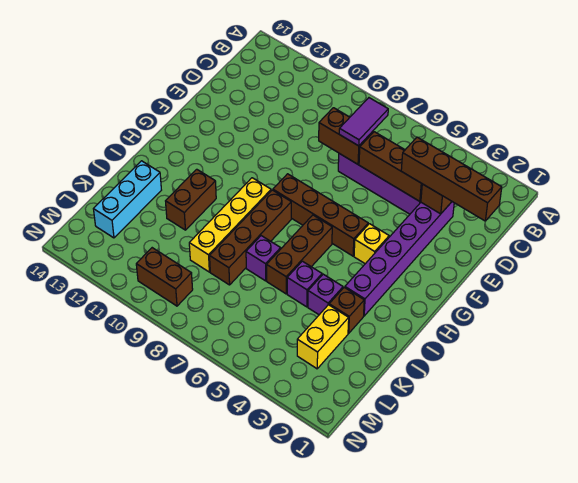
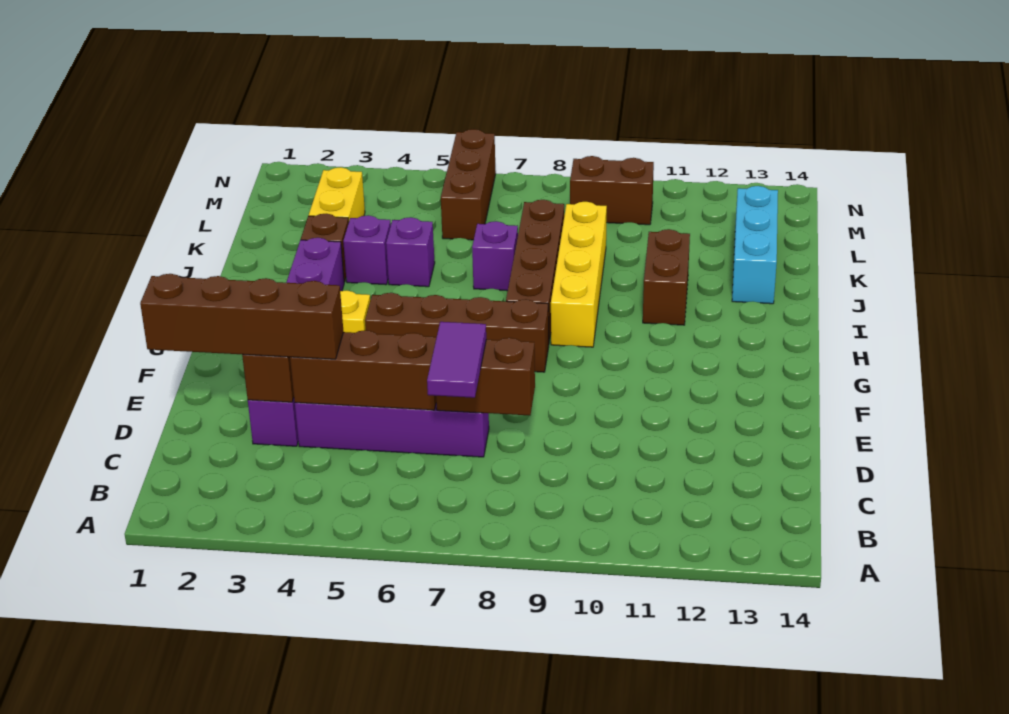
brown brick H6:J6 level 1 -> brown brick L6:N6 level 1

